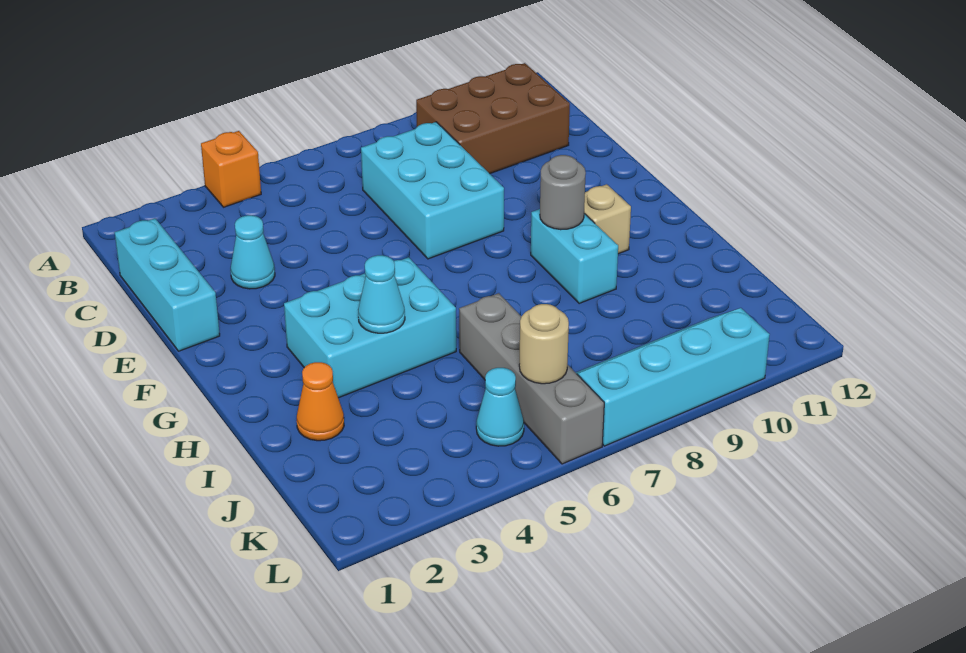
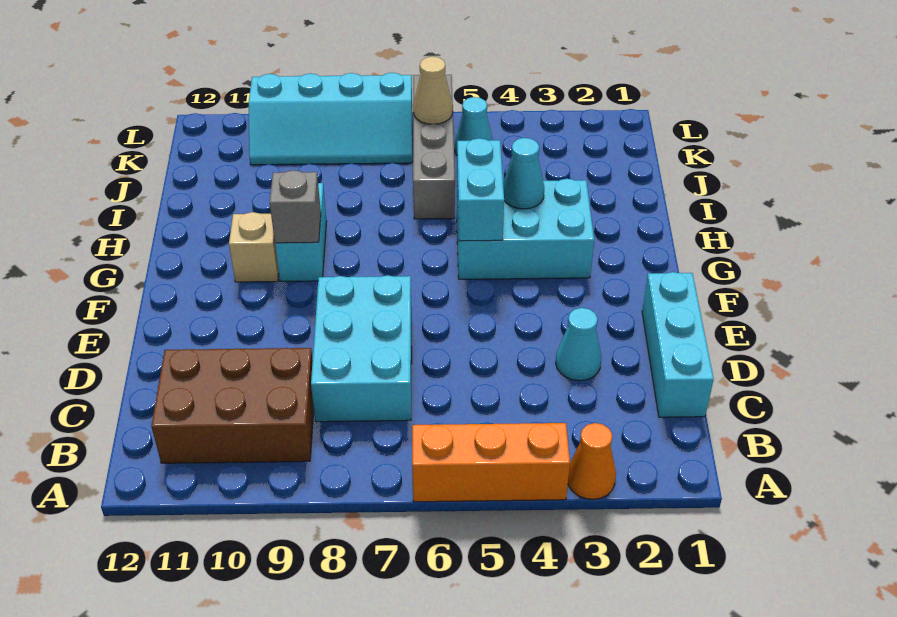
orange brick A4 level 1 -> orange brick A4:A6 level 1
none -> cyan brick G5:H5 level 2
grey round brick G9 level 2 -> grey brick G9 level 2
orange cone I2 level 1 -> orange cone A3 level 1
tan round brick K6 level 2 -> tan cone K6 level 2

